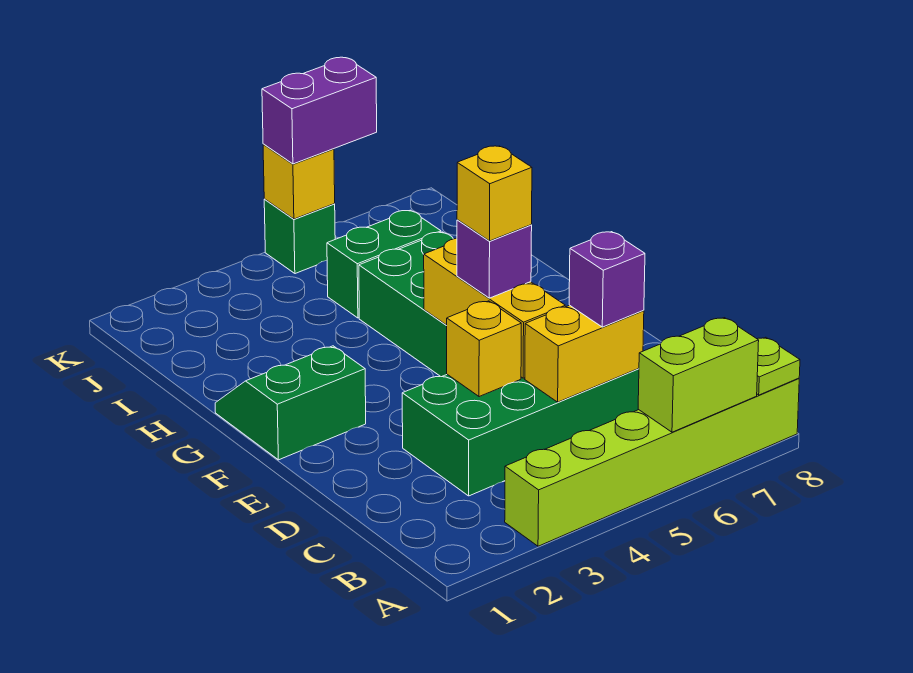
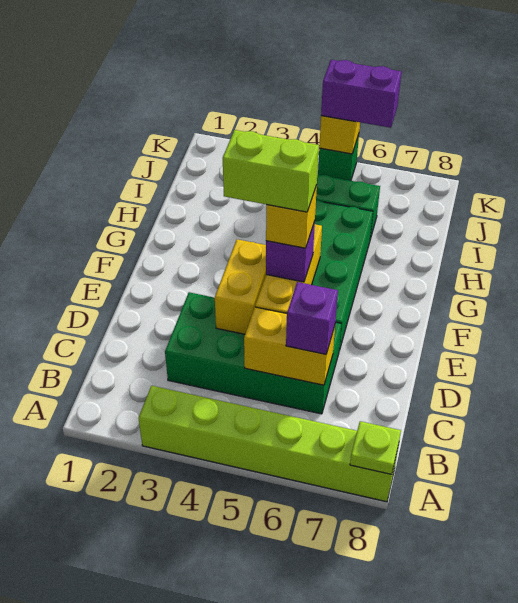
lime brick A6:A7 level 2 -> lime brick E4:E5 level 5
yellow brick D4 level 2 -> yellow brick D4:E4 level 2
green slope F1:G2 level 1 top F -> none

